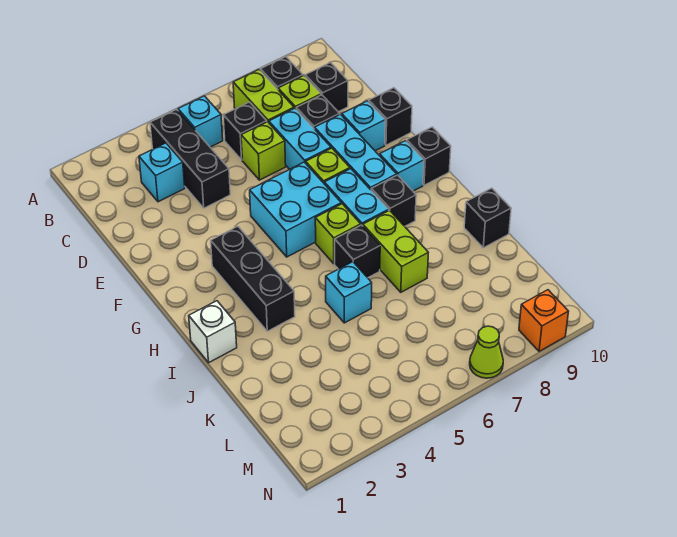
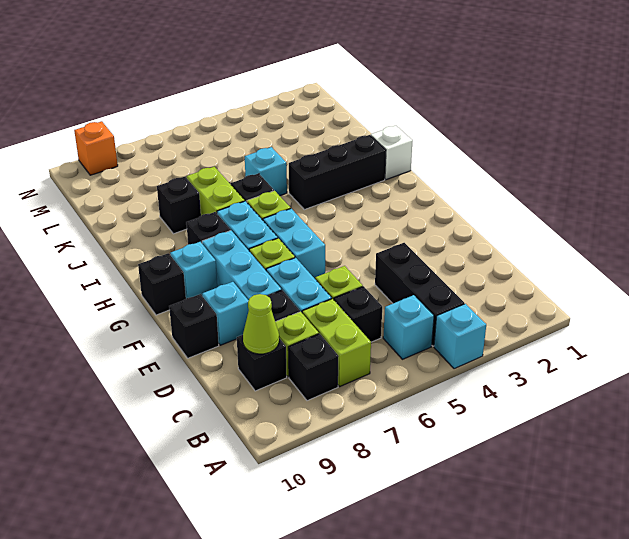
cyan brick C3 level 1 -> cyan brick A4 level 1
cyan brick F5:G6 level 1 -> cyan brick F6:G6 level 1
black brick G3:I3 level 1 -> black brick I2:I4 level 1
black brick J10 level 1 -> black brick J8 level 1
lime cone N7 level 1 -> lime cone C9 level 2

